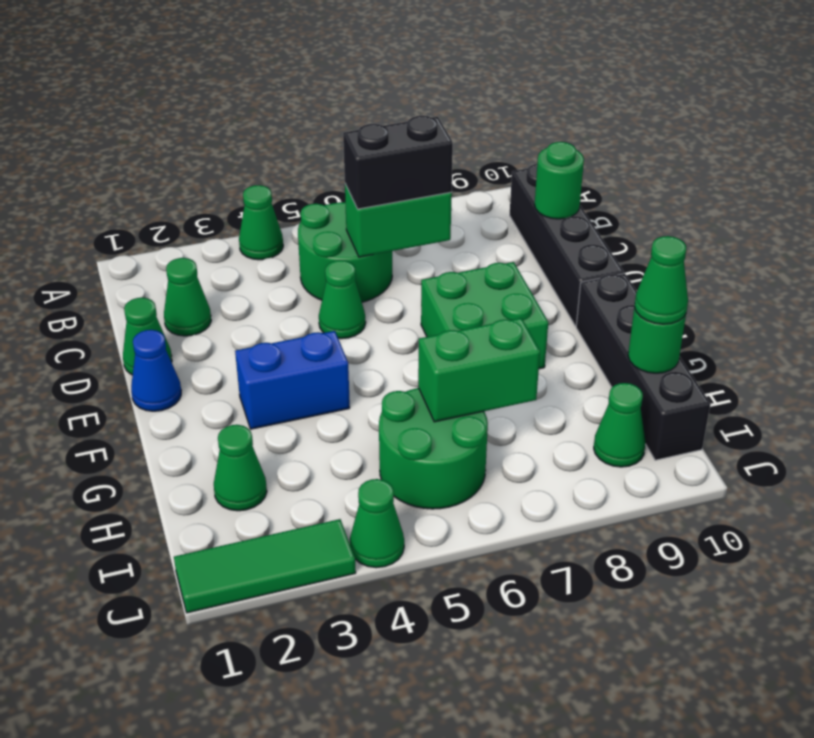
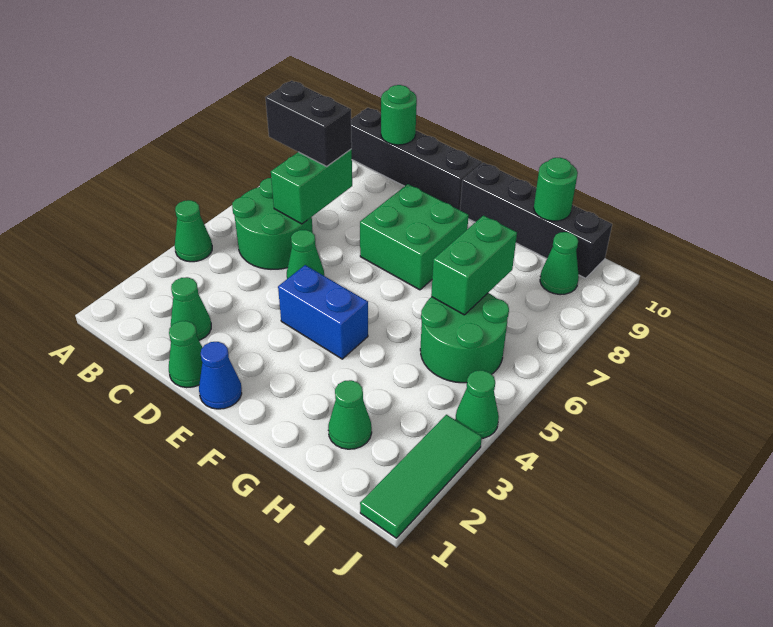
black brick C6:C7 level 3 -> black brick B7:C7 level 3
blue brick F3:F4 level 1 -> blue brick E4:F4 level 1
green cone H10 level 3 -> none

